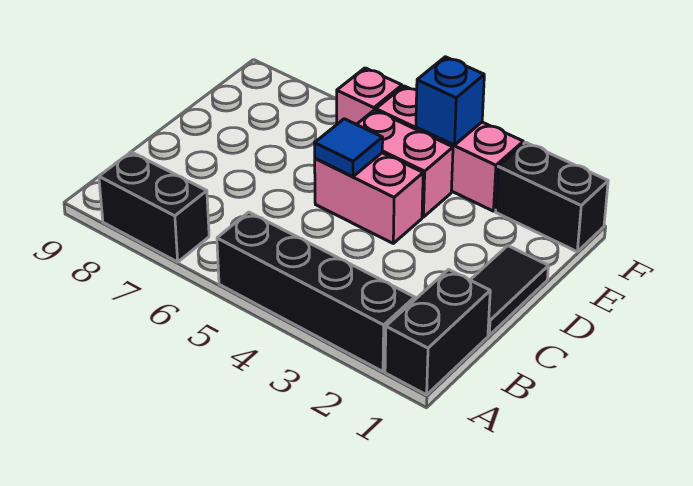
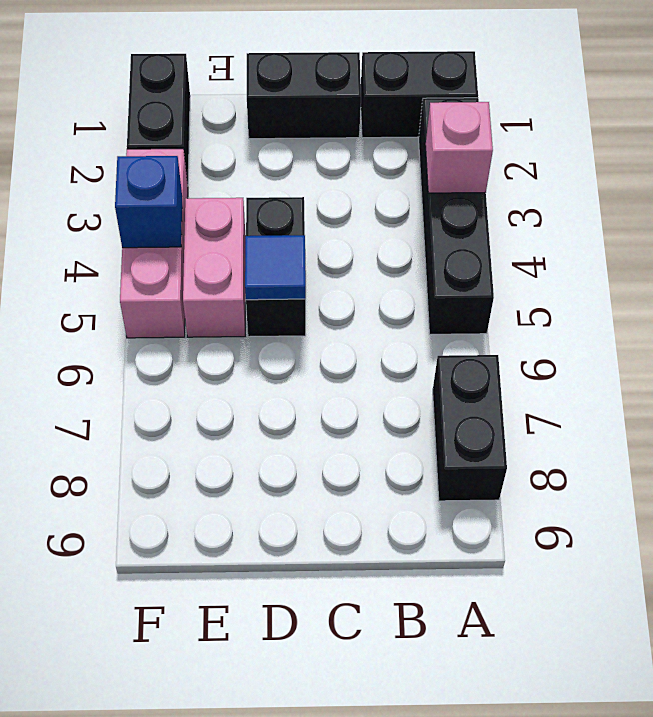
black tile C1:D1 level 1 -> black brick C1:D1 level 1
pink brick D4:D5 level 1 -> black brick D4:D5 level 1
pink brick F6 level 1 -> pink brick A3 level 2

